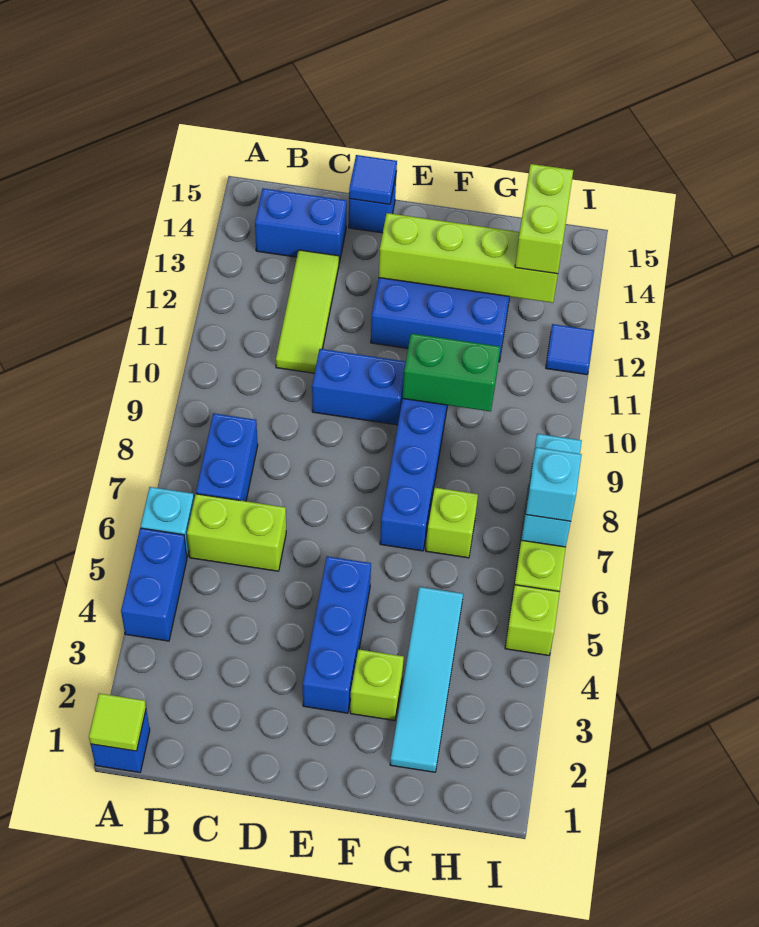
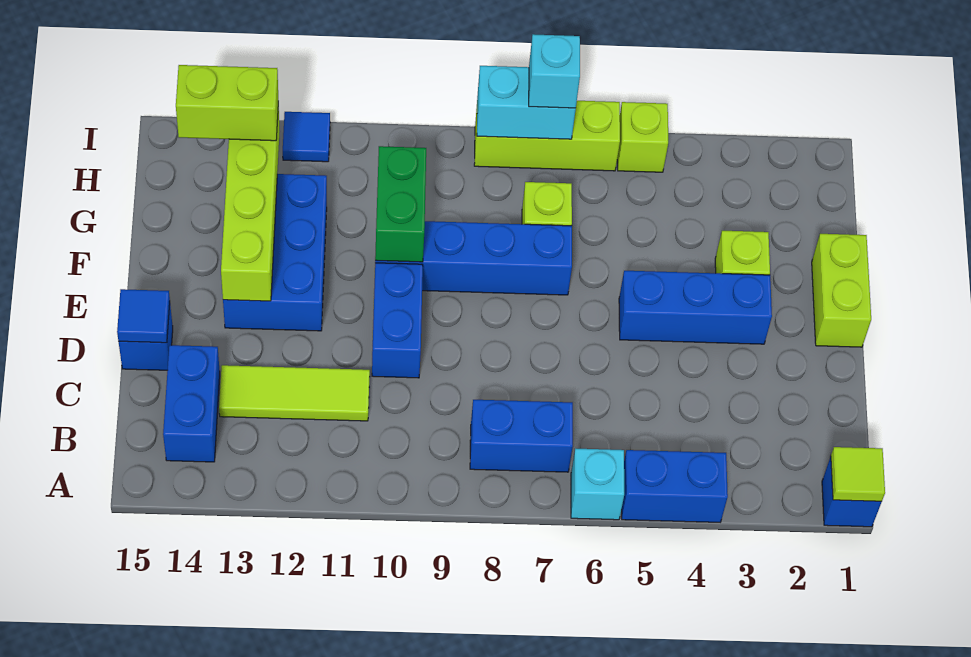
lime brick B6:C6 level 1 -> lime brick E1:F1 level 1
cyan tile G2:G5 level 1 -> none

